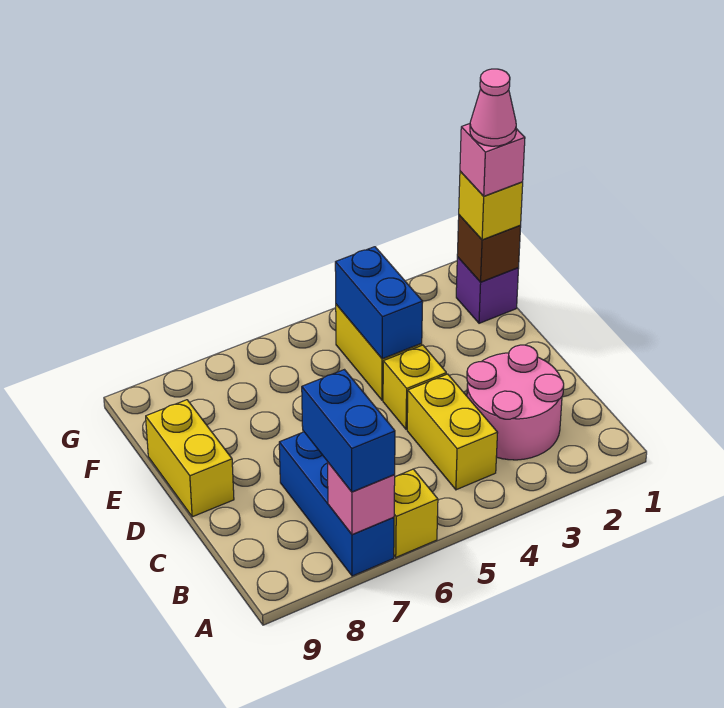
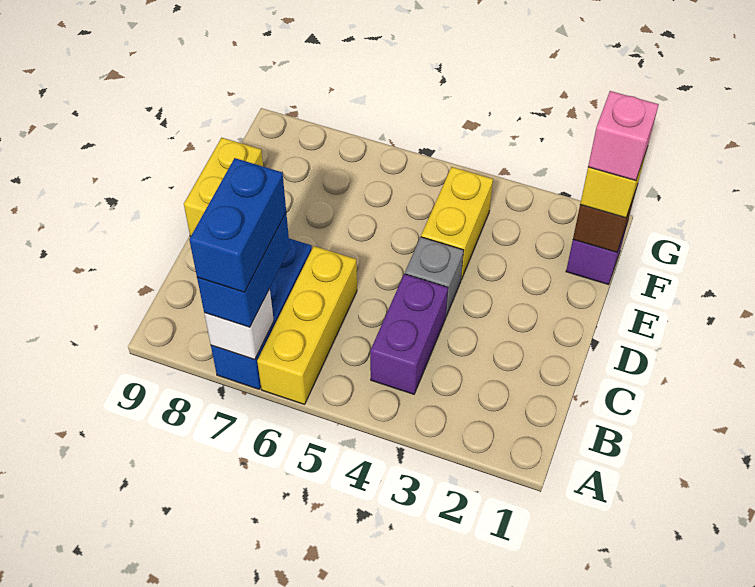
yellow brick A6 level 1 -> yellow brick A6:C6 level 1
pink brick A7 level 2 -> white brick A7 level 2
pink round brick B2:C3 level 1 -> none
yellow brick B4:C4 level 1 -> purple brick B4:C4 level 1
yellow brick D4 level 1 -> grey brick D4 level 1
blue brick E4:F4 level 2 -> blue brick A7:B7 level 4
pink cone F1 level 5 -> none

